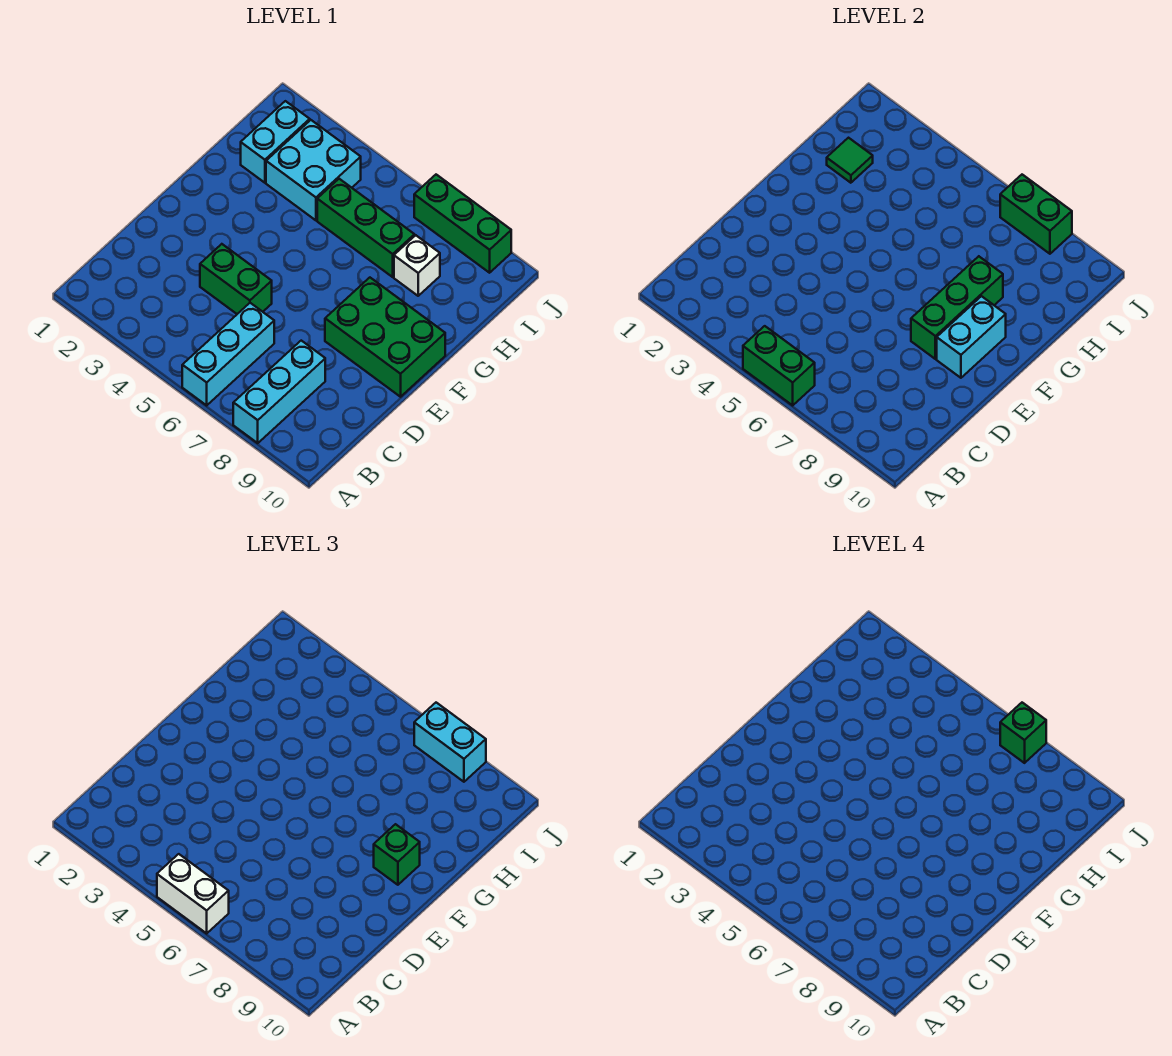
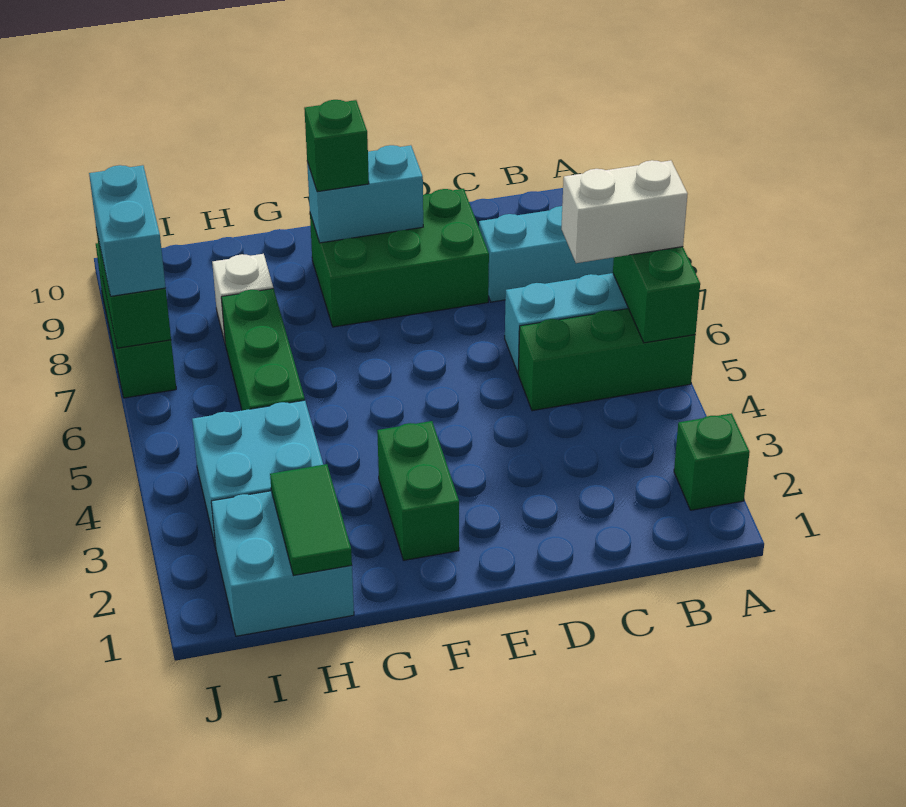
white brick A5:A6 level 3 -> white brick A6:B6 level 3
green brick D4:D5 level 1 -> green brick F2:F3 level 1
green brick E8:F10 level 1 -> green brick D8:F9 level 1
green brick E8:G8 level 2 -> green brick A5:C5 level 1
cyan brick H2:I2 level 1 -> cyan brick H1:I2 level 1
green tile H2 level 2 -> green tile H1:H2 level 2
green brick J7 level 4 -> green brick A2 level 1

